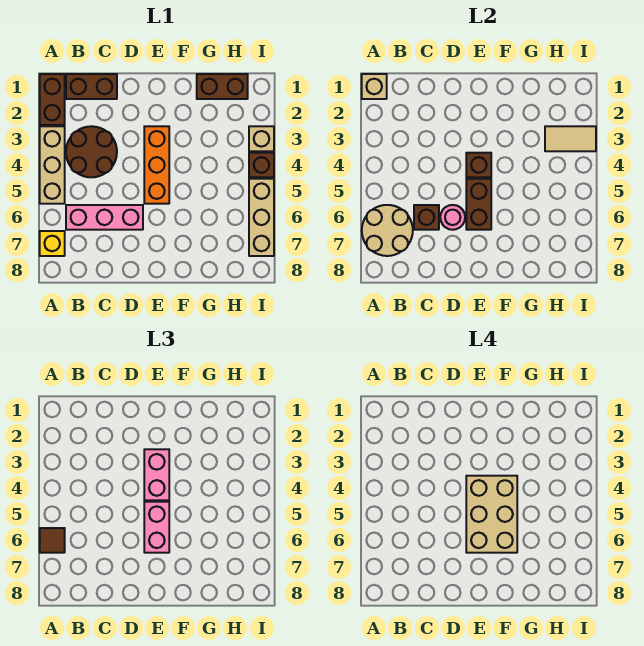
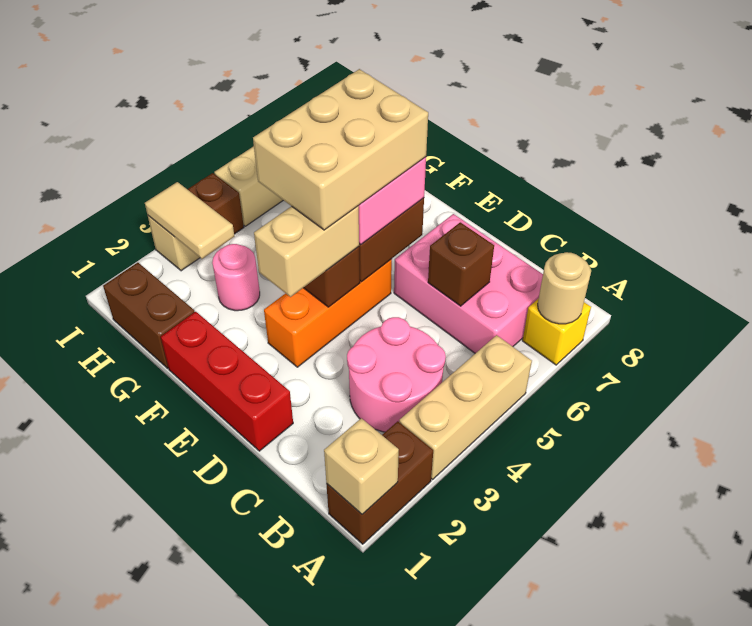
tan round brick A6:B7 level 2 -> tan round brick A7 level 2
brown tile A6 level 3 -> none
brown brick B1:C1 level 1 -> none
brown round brick B3:C4 level 1 -> pink round brick B3:C4 level 1
pink brick B6:D6 level 1 -> pink brick B6:D7 level 1
none -> red brick D1:F1 level 1
pink round brick D6 level 2 -> pink round brick G3 level 1
pink brick E3:E4 level 3 -> tan brick E3:E4 level 3

